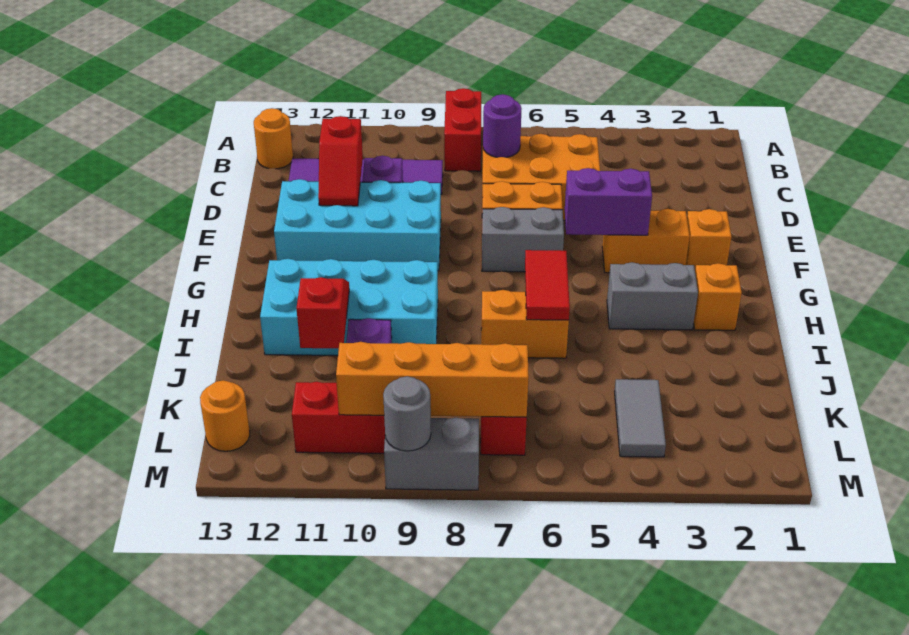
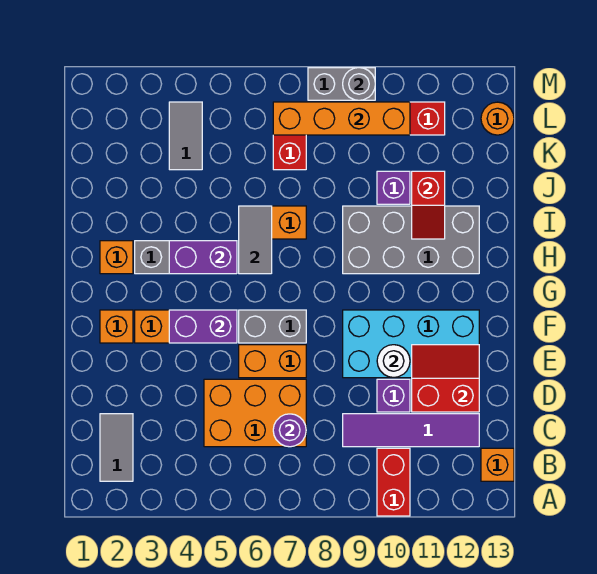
red brick A8:B8 level 1 -> red brick A10:B10 level 1
none -> grey tile B2:C2 level 1
orange round brick B13 level 1 -> orange brick B13 level 1
red slope D11:E11 level 2 top D -> red slope D11:E12 level 2 top D
none -> white round brick E10 level 2
none -> purple brick H4:H5 level 2
red tile H6:I6 level 2 -> grey tile H6:I6 level 2
cyan brick H9:I12 level 1 -> grey brick H9:I12 level 1

